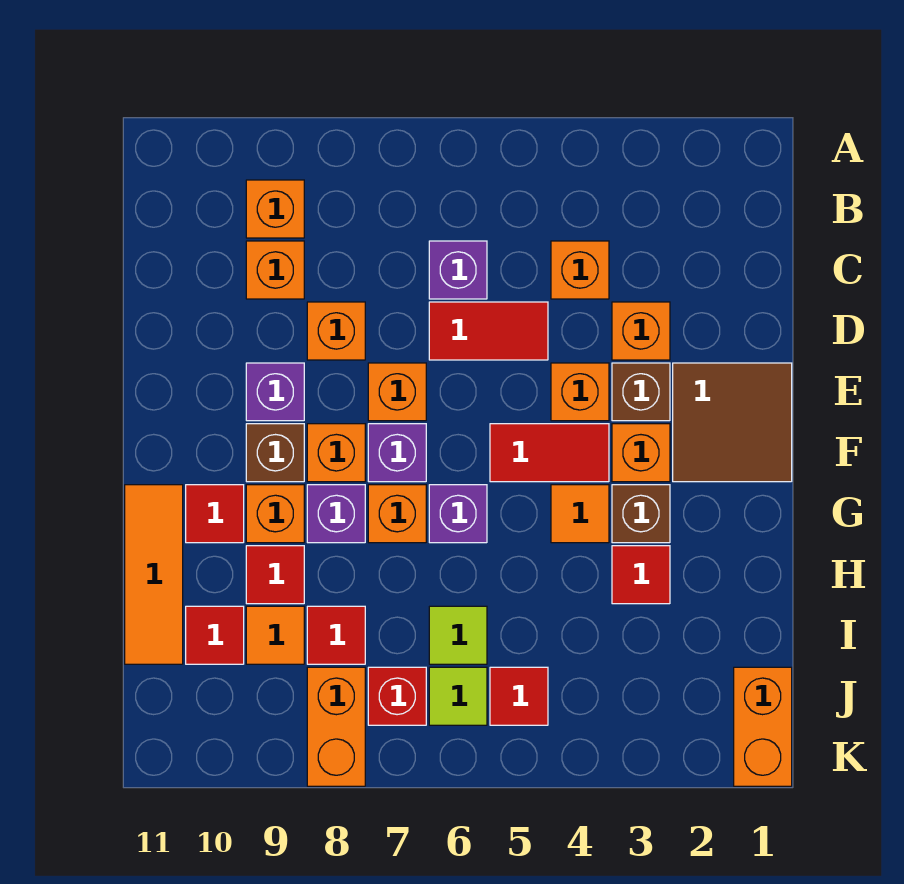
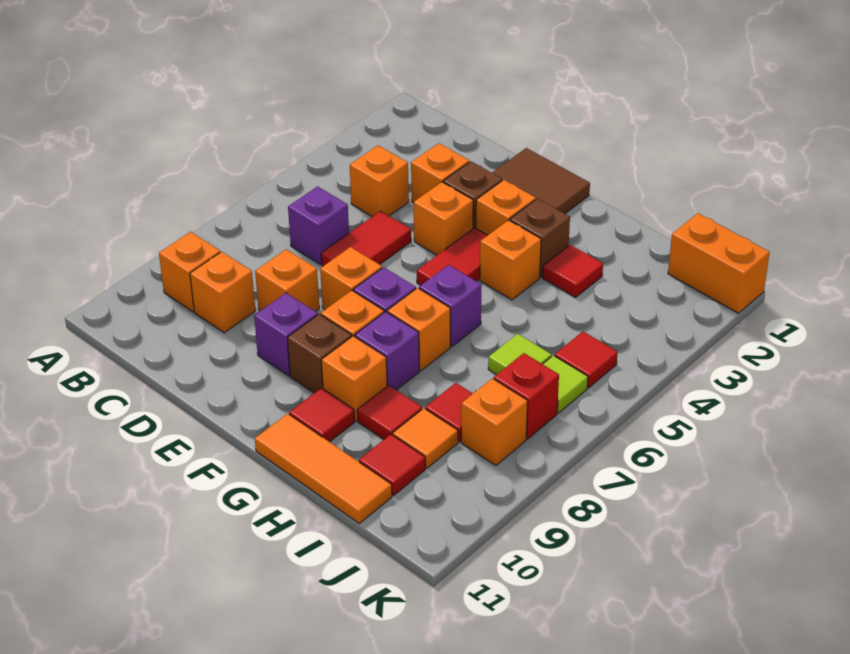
orange tile G4 level 1 -> orange brick G4 level 1
orange brick J8:K8 level 1 -> orange brick J8 level 1

